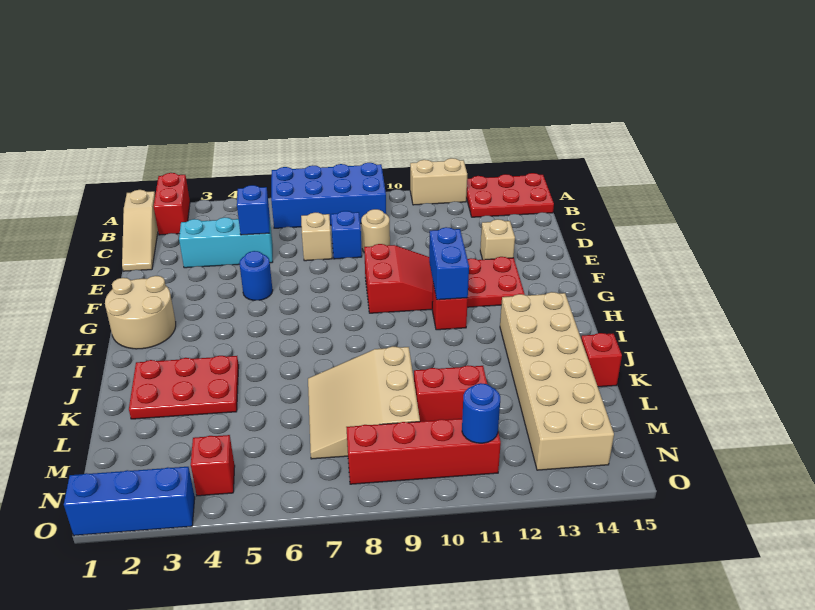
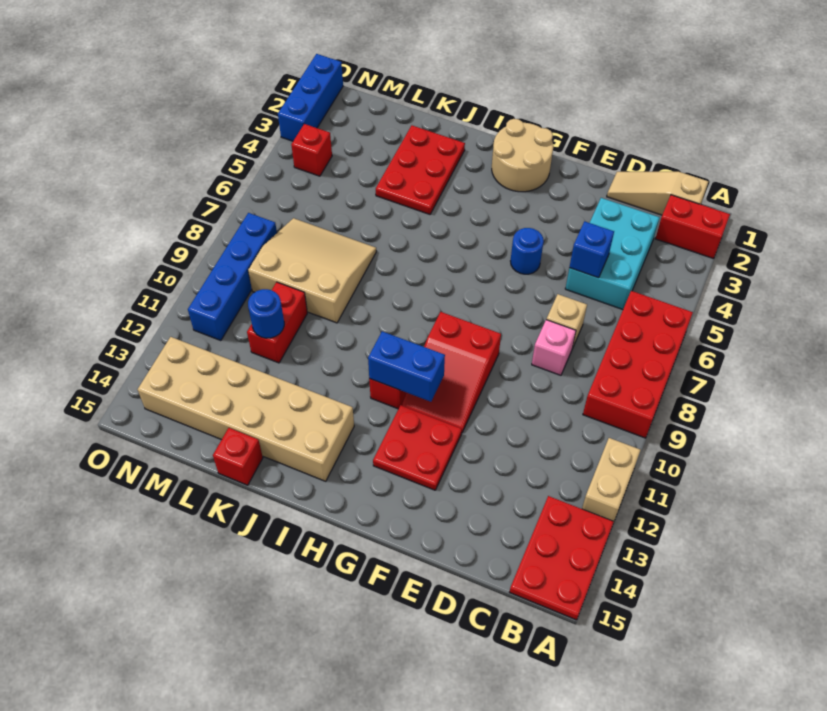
blue brick A6:B9 level 1 -> red brick A6:B9 level 1
cyan brick D3:D5 level 1 -> cyan brick C3:D5 level 1
blue brick D8 level 1 -> pink brick D8 level 1
tan round brick D9 level 1 -> none
tan brick E13 level 1 -> none
red brick N8:N11 level 1 -> blue brick N8:N11 level 1
blue round brick N11 level 2 -> blue round brick L11 level 2

